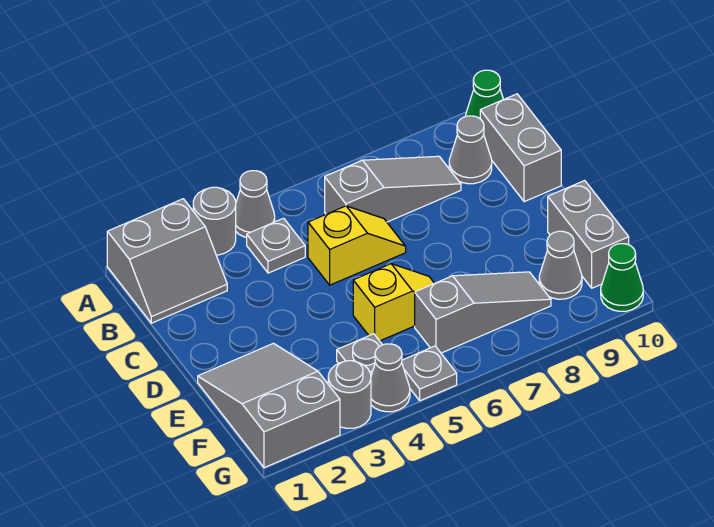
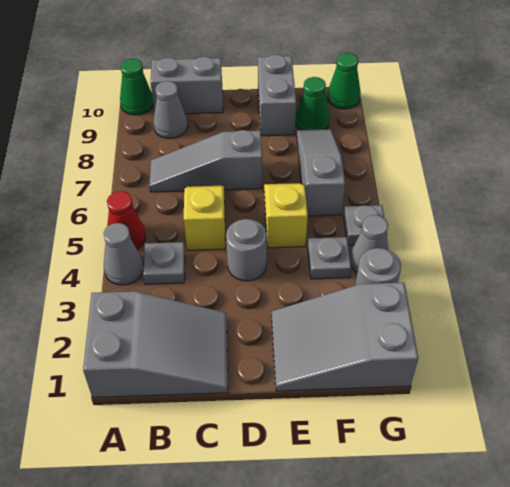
grey slope A1:B2 level 1 top A -> grey slope A1:C2 level 1 top A
grey round brick A3 level 1 -> grey round brick D4 level 1
none -> red cone A5 level 1
grey slope B6:B8 level 1 top 6 -> grey slope B7:D7 level 1 top D
grey brick E10:F10 level 1 -> grey brick E9:E10 level 1
grey cone F9 level 1 -> green cone F9 level 1

